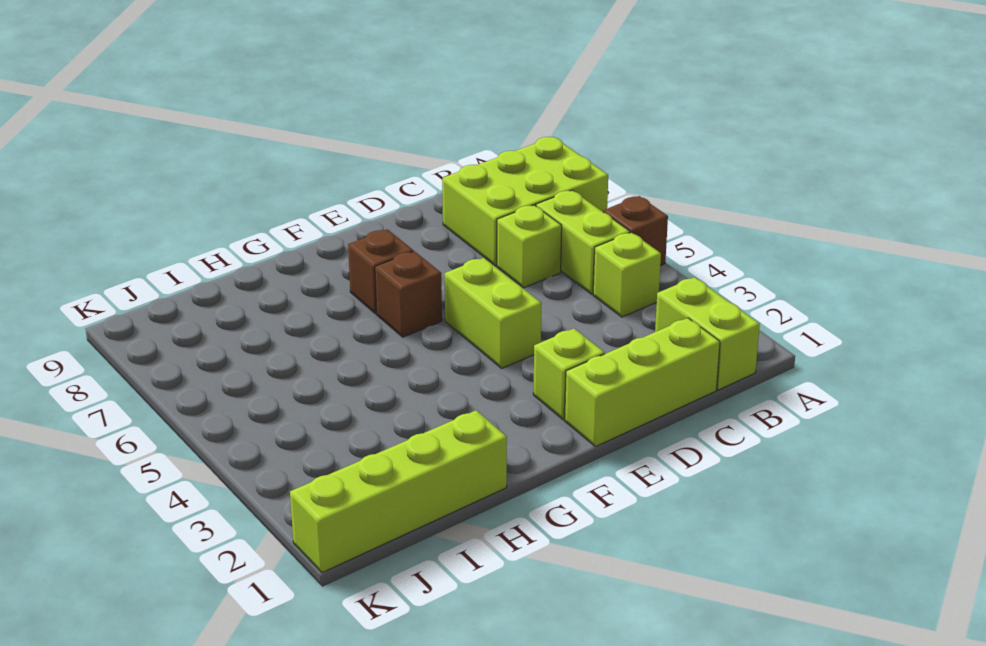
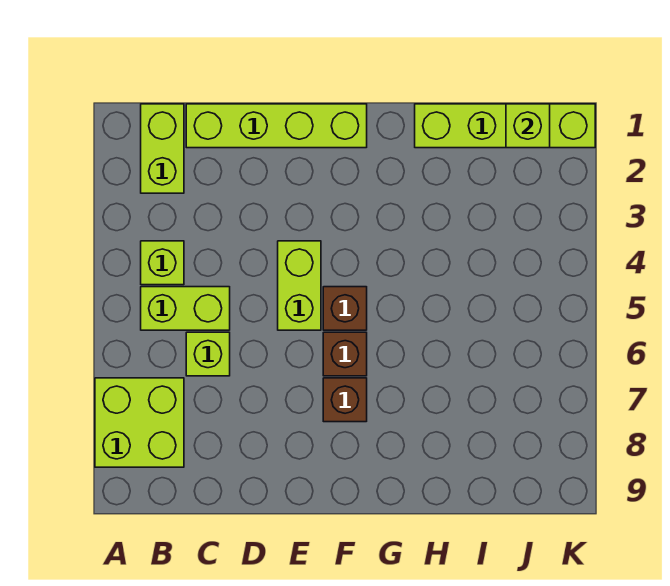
brown brick A5 level 1 -> brown brick F5 level 1
lime brick A7:C8 level 1 -> lime brick A7:B8 level 1
lime brick B5:B6 level 1 -> lime brick B5:C5 level 1
lime brick C1:E1 level 1 -> lime brick C1:F1 level 1
lime brick E2 level 1 -> lime brick J1 level 2

